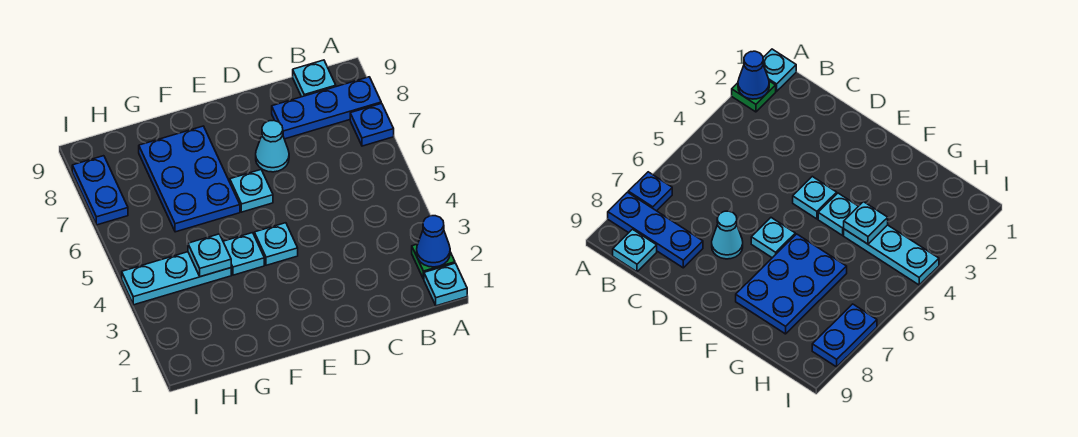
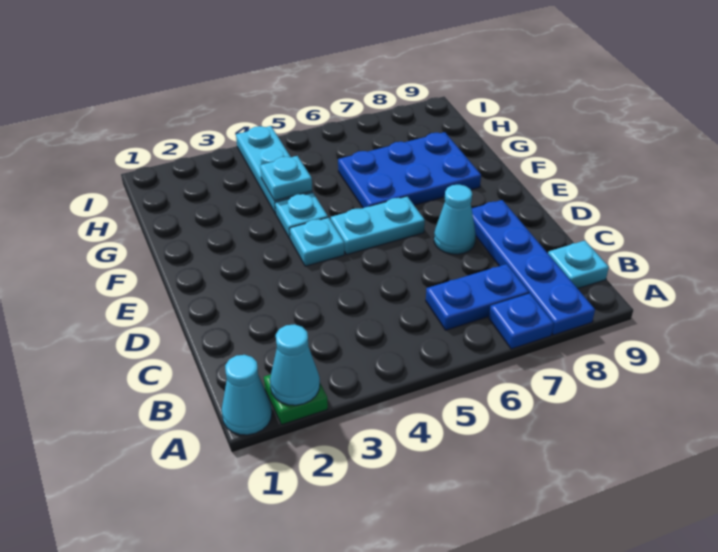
cyan plate A1 level 1 -> cyan cone A1 level 1
blue cone A2 level 2 -> cyan cone A2 level 2
blue plate A8:C8 level 1 -> blue plate A8:D8 level 1
cyan plate E6 level 1 -> cyan plate E5:E6 level 1
blue plate I7:I8 level 1 -> blue plate B6:B7 level 1

